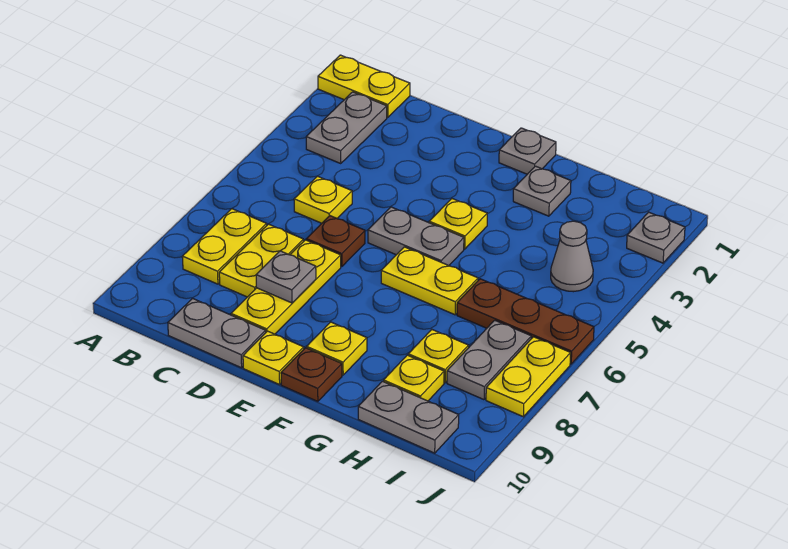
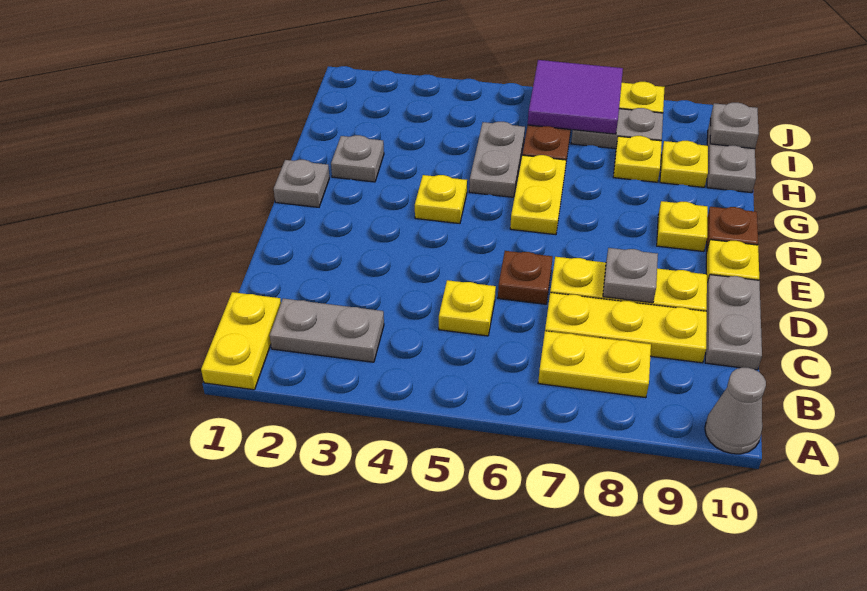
yellow plate C7:C8 level 1 -> yellow plate C7:C9 level 1
grey plate E5:F5 level 1 -> grey plate G5:H5 level 1
grey cone I4 level 1 -> grey cone A10 level 1
none -> purple tile I6:J7 level 2
grey plate J2 level 1 -> grey plate I10 level 2

